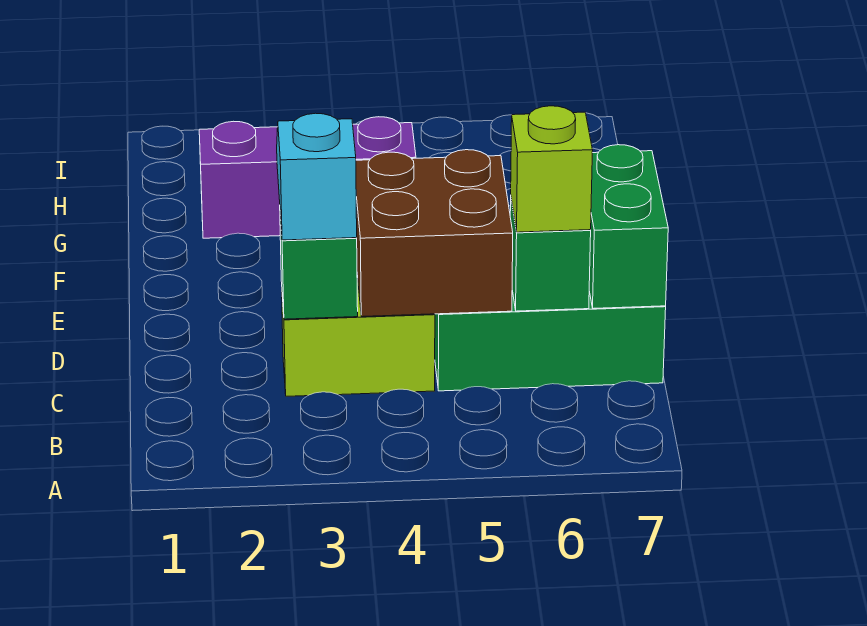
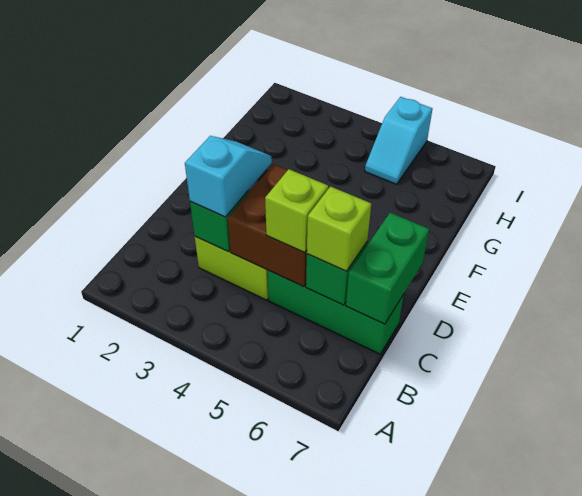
none -> lime brick C5 level 3
purple brick G2:G4 level 1 -> none
none -> cyan slope H5:I5 level 1 top I

